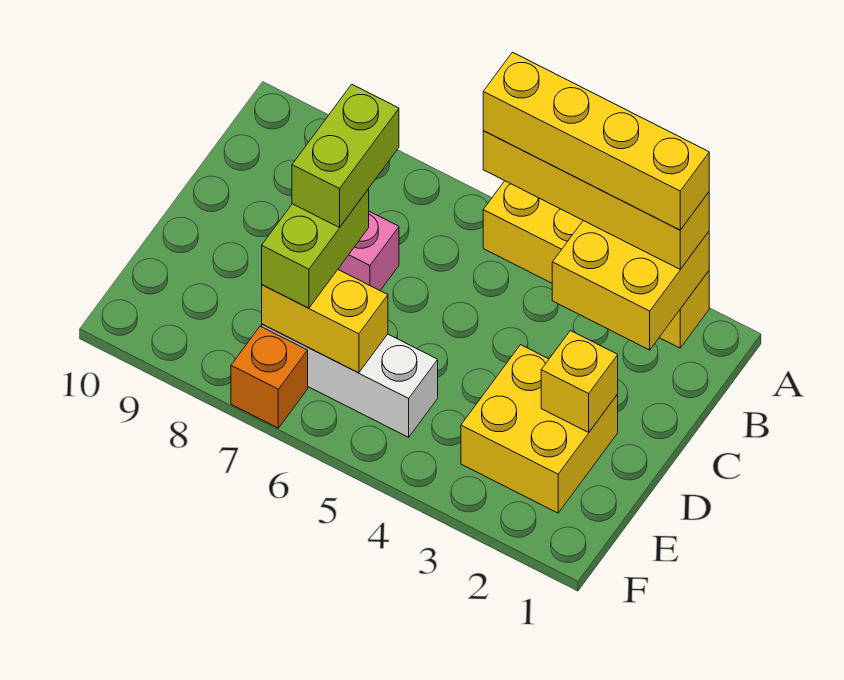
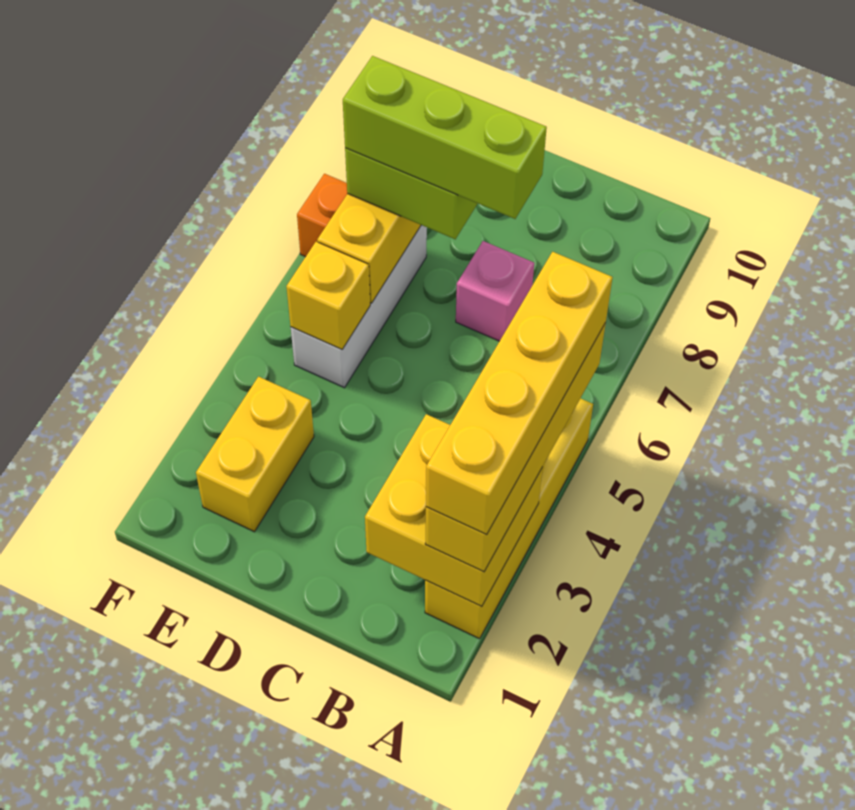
lime brick C7:D7 level 4 -> lime brick C7:E7 level 4
yellow brick D2:E3 level 1 -> yellow brick E2:E3 level 1
yellow brick D2 level 2 -> yellow brick E5 level 2

